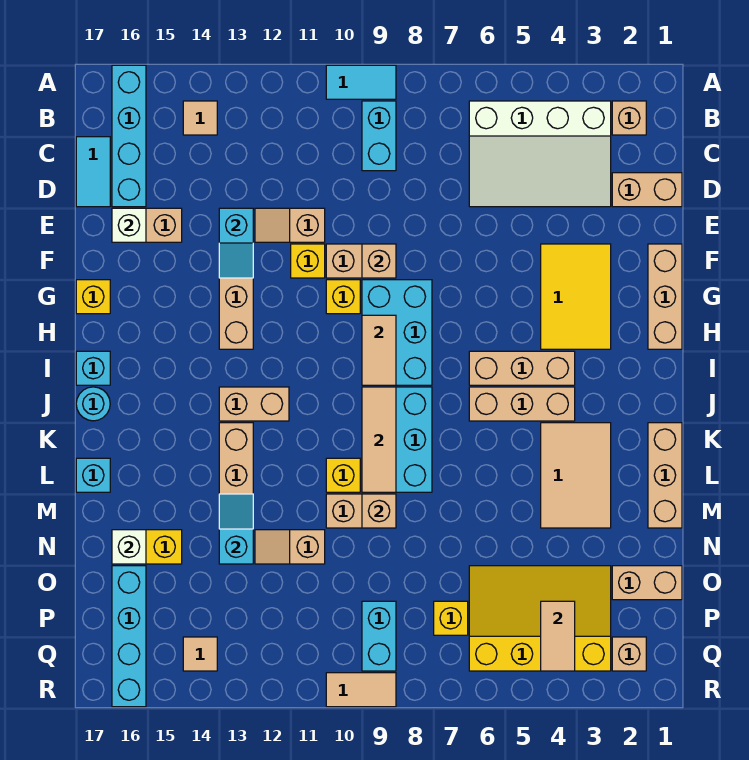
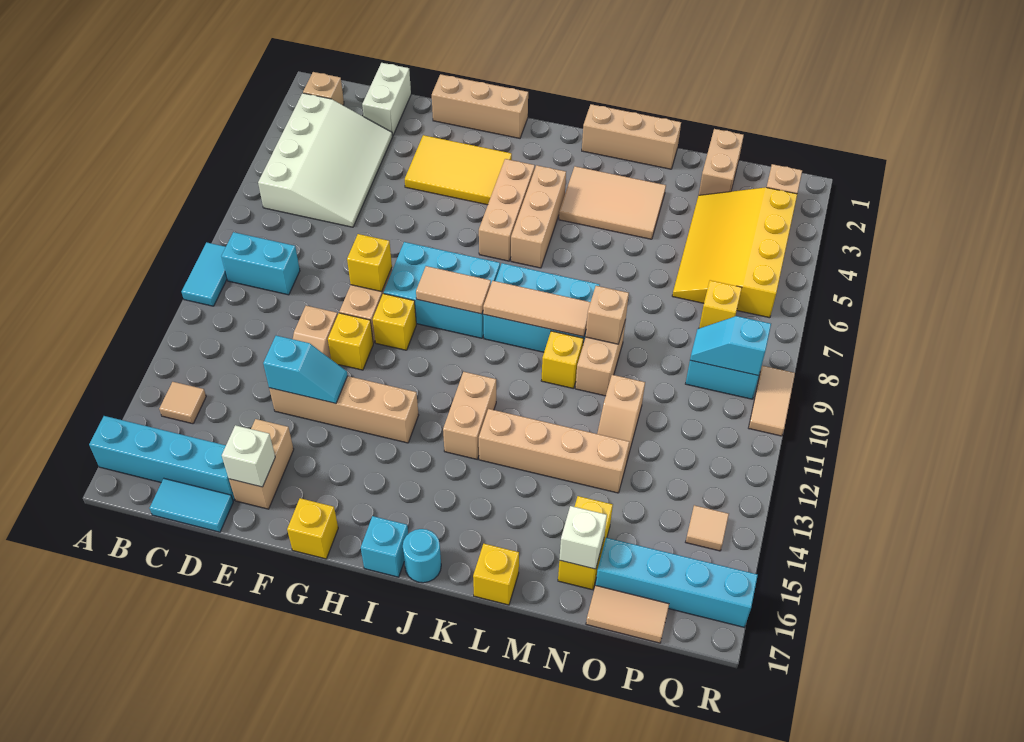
tan brick D1:D2 level 1 -> white brick D1:D2 level 1
tan brick F9 level 2 -> yellow brick F9 level 2
cyan brick L17 level 1 -> yellow brick L17 level 1
cyan slope M13:N13 level 2 top N -> cyan slope P9:Q9 level 2 top Q
tan tile P4:Q4 level 2 -> tan tile O17:P17 level 1

